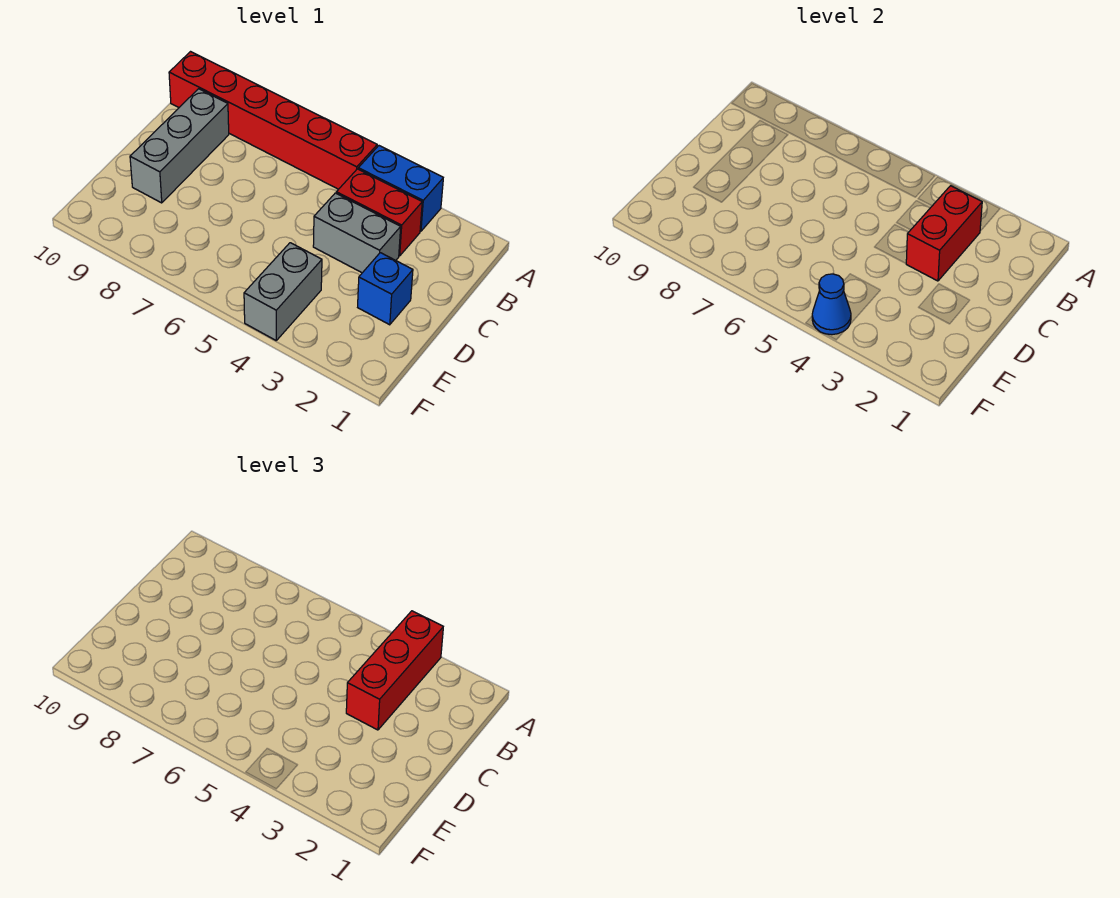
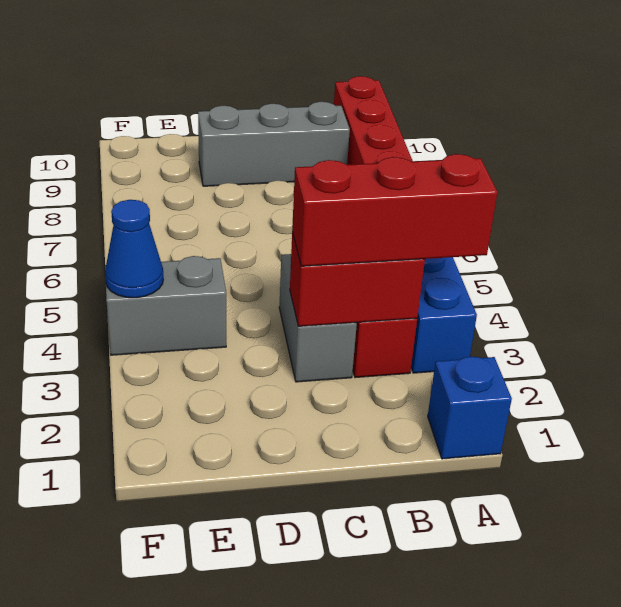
blue brick D2 level 1 -> blue brick A1 level 1

